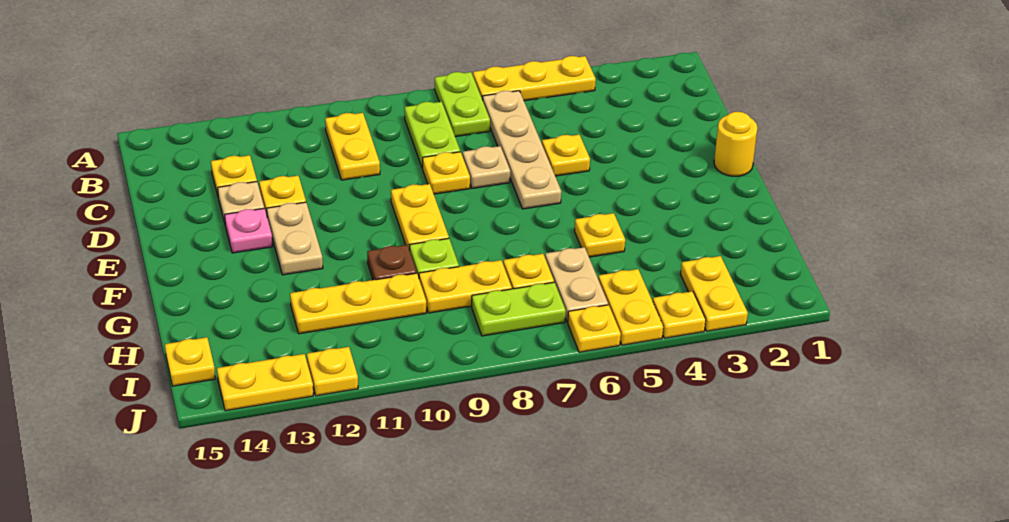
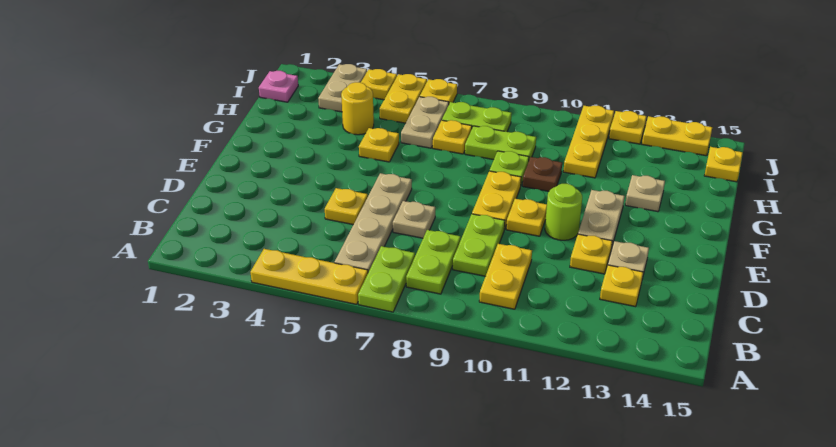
none -> lime plate C9:D9 level 1
yellow plate D8 level 1 -> yellow plate E10 level 1
yellow round brick E1 level 1 -> yellow round brick H4 level 1
none -> lime round brick E11 level 1
pink plate E13 level 1 -> pink plate I1 level 1
none -> tan plate G13 level 1
yellow plate H8:H9 level 1 -> lime plate H8:H9 level 1
yellow plate H10:H12 level 1 -> yellow plate H11:J11 level 1
yellow plate I3:J3 level 1 -> tan plate I3:J3 level 1

